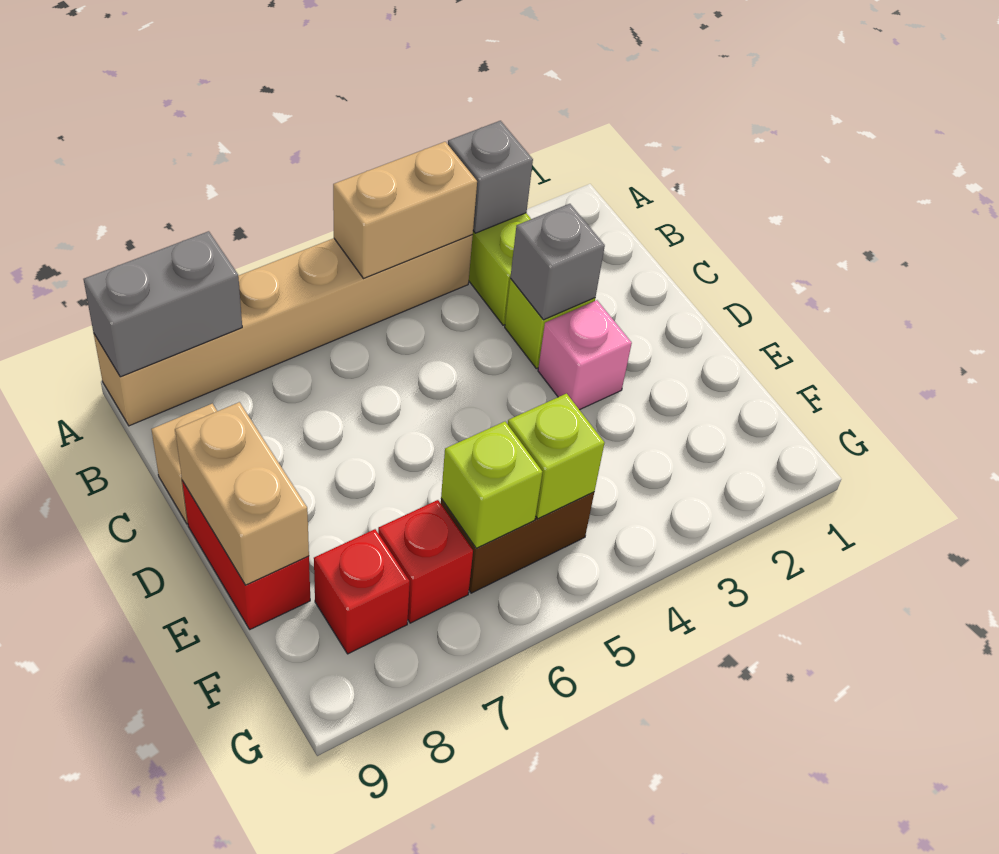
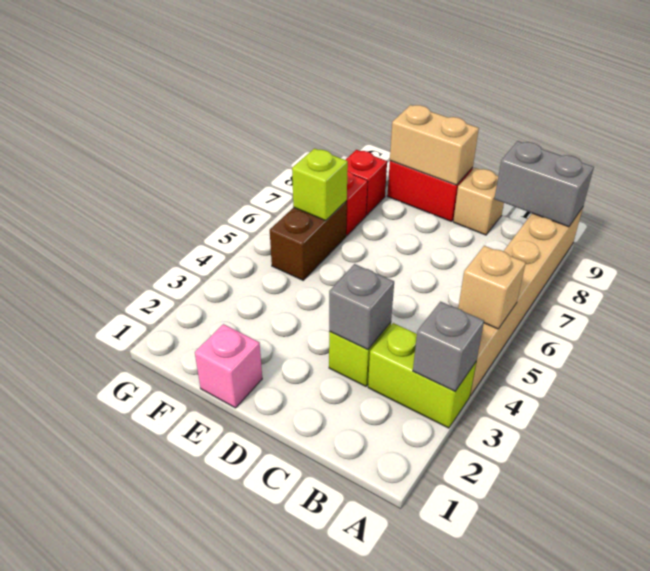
tan brick A4:A5 level 2 -> tan brick A5 level 2
grey brick A8:A9 level 2 -> grey brick A9:B9 level 2
pink brick D3 level 1 -> pink brick E1 level 1
lime brick F5 level 2 -> none

